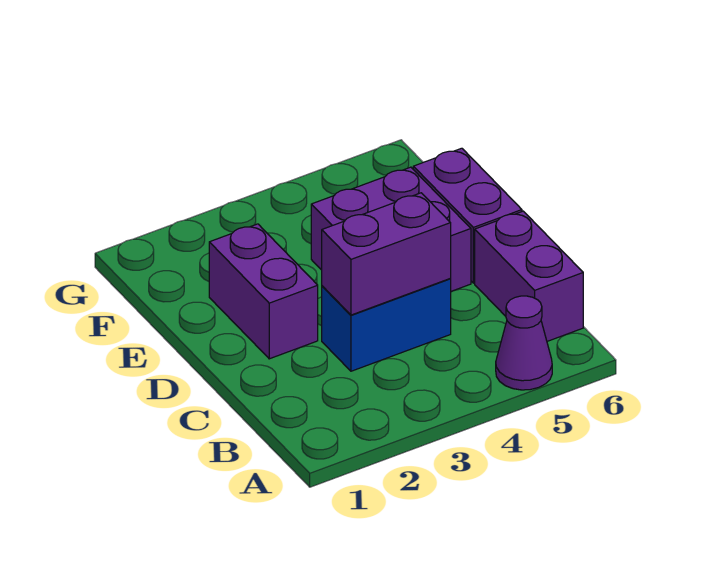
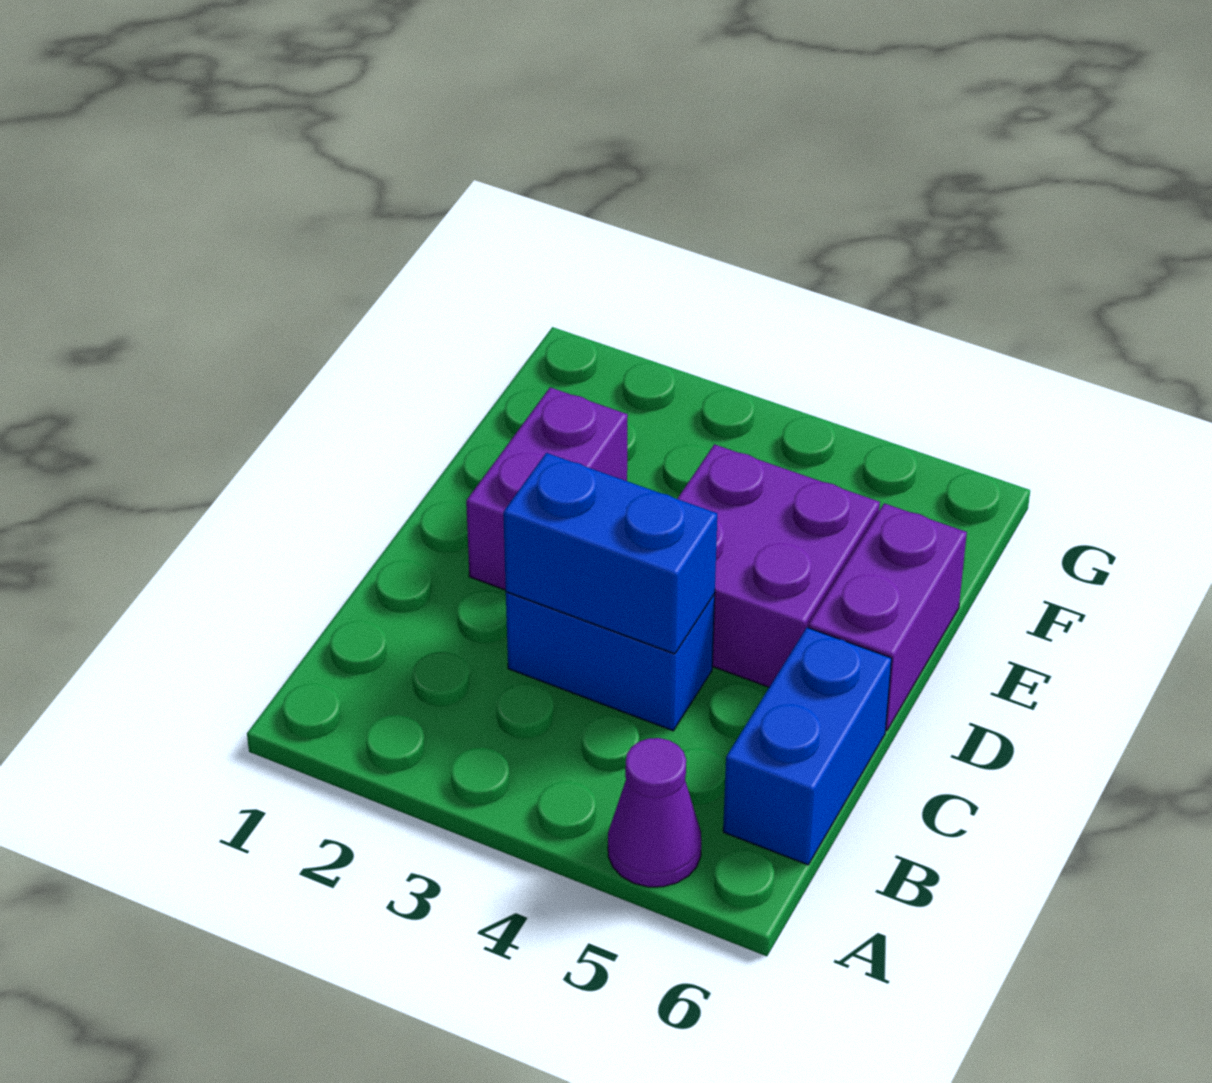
purple brick B6:C6 level 1 -> blue brick B6:C6 level 1
purple brick C3:C4 level 2 -> blue brick C3:C4 level 2

